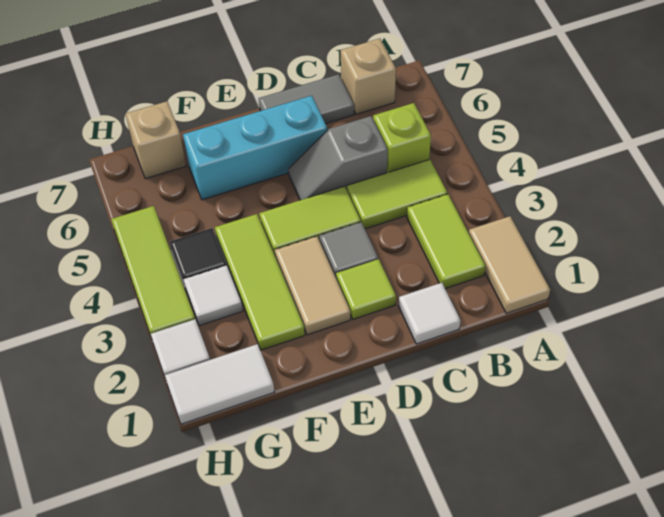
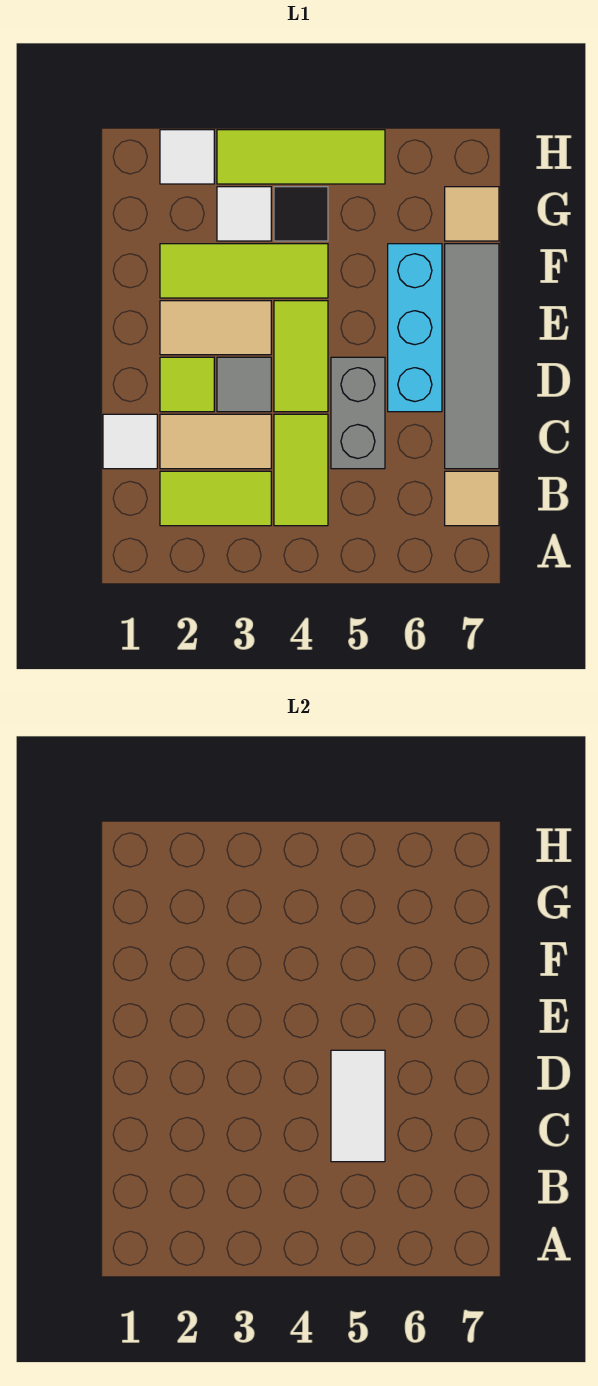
tan tile A1:A2 level 1 -> tan tile C2:C3 level 1
lime brick B5 level 1 -> none
tan brick B7 level 1 -> tan tile B7 level 1
grey slope C5:D5 level 1 top C -> grey brick C5:D5 level 1
grey tile C7:D7 level 1 -> grey tile C7:F7 level 1
white tile G1:H1 level 1 -> white tile C5:D5 level 2
tan brick G7 level 1 -> tan tile G7 level 1

